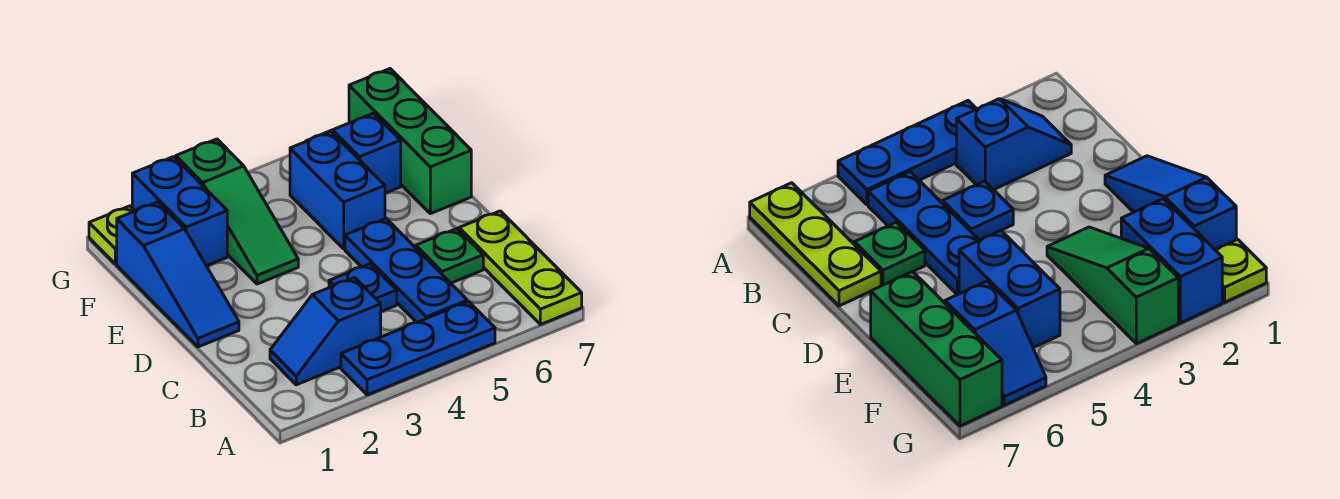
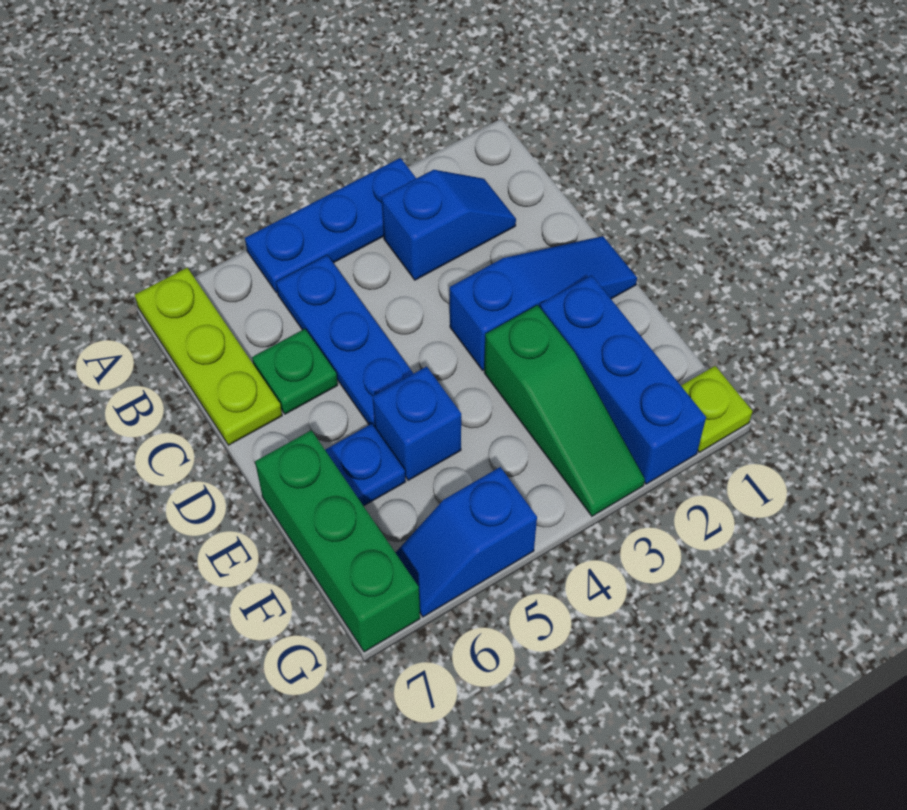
blue plate C4 level 1 -> blue plate E6 level 1
blue slope D1:F1 level 1 top F -> blue slope D1:D3 level 1 top 3
green slope E3:G3 level 1 top G -> green slope E3:G3 level 1 top E
blue brick E5:F5 level 1 -> blue brick E5 level 1
blue brick F2:G2 level 1 -> blue brick E2:G2 level 1
blue slope F6:G6 level 1 top F -> blue slope G5:G6 level 1 top 5

